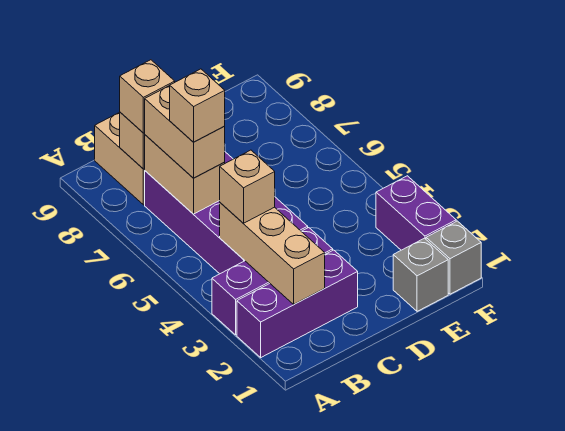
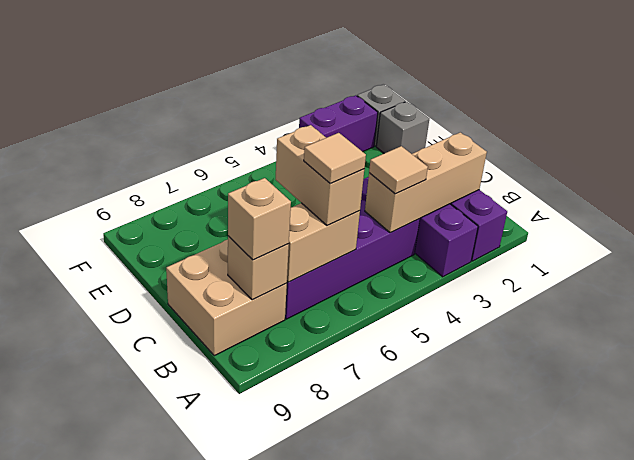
tan brick B4 level 3 -> tan tile B4 level 3
tan brick B6:B7 level 3 -> tan brick B6:C6 level 3
tan brick B6 level 4 -> tan tile B6 level 4

